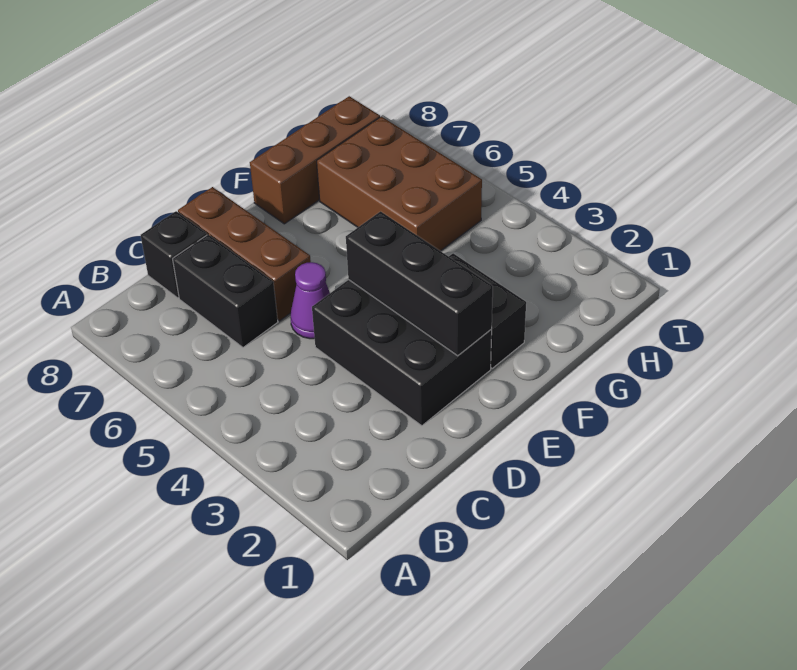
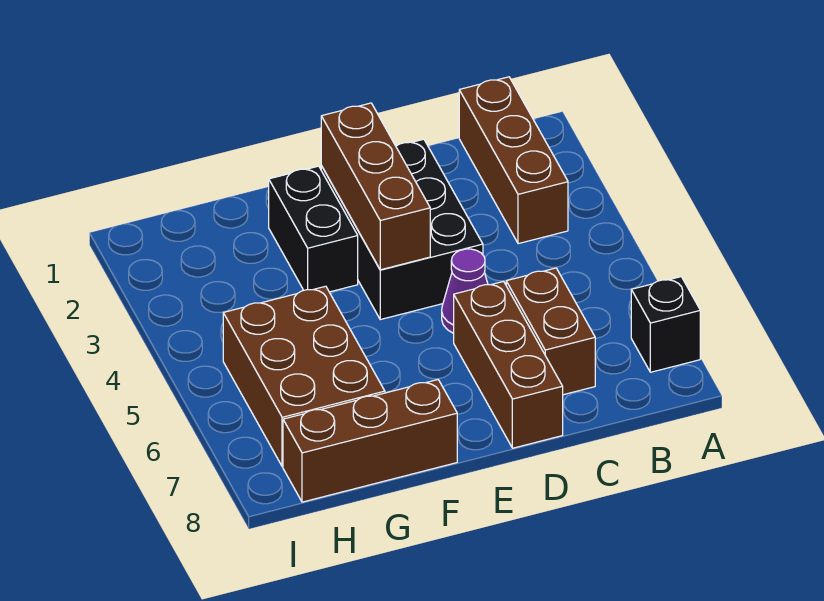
none -> brown brick B1:B3 level 1
black brick C6:C7 level 1 -> brown brick C6:C7 level 1
black brick C8 level 1 -> black brick A7 level 1
black brick E2:E4 level 2 -> brown brick E2:E4 level 2

